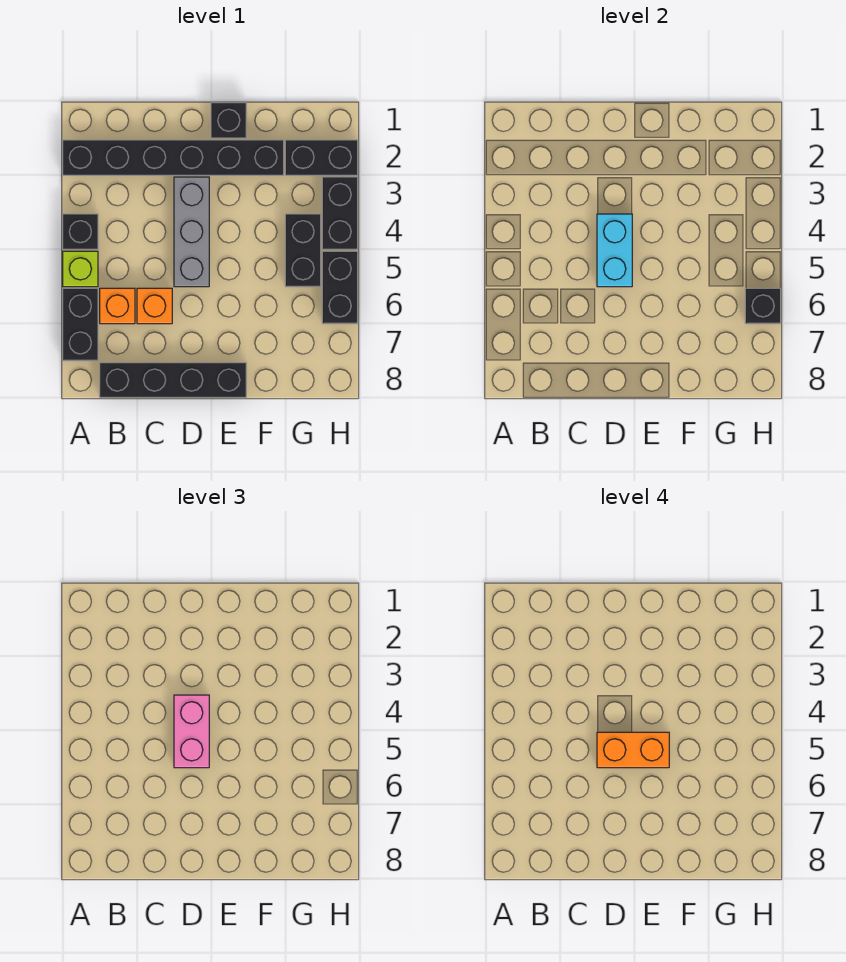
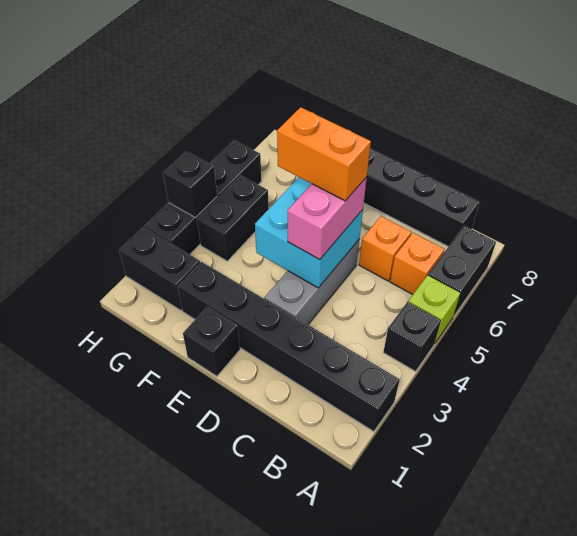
cyan brick D4:D5 level 2 -> cyan brick D4:E5 level 2
black brick H6 level 2 -> black brick H4 level 2

